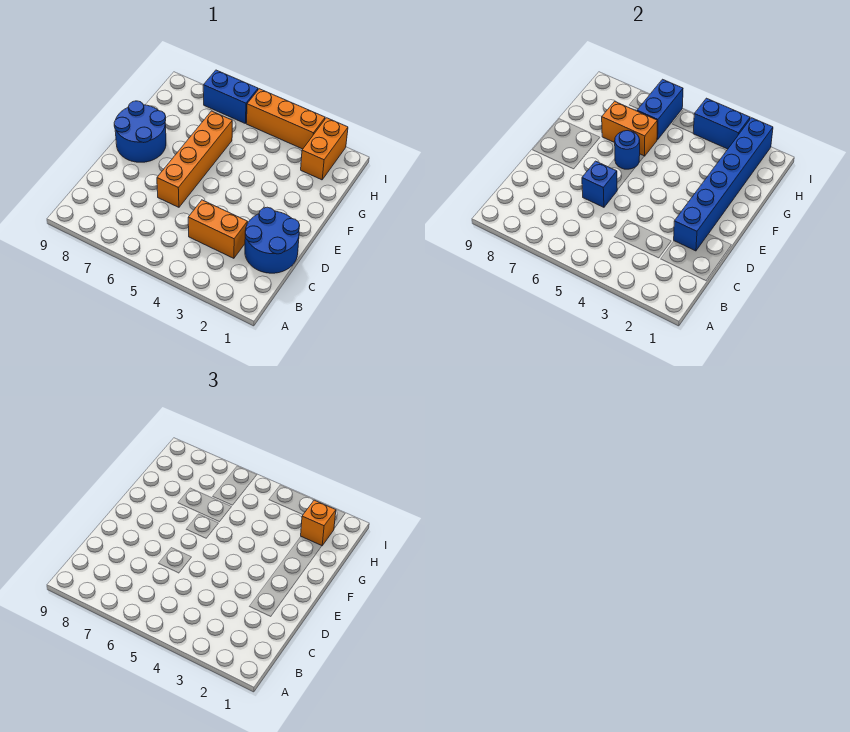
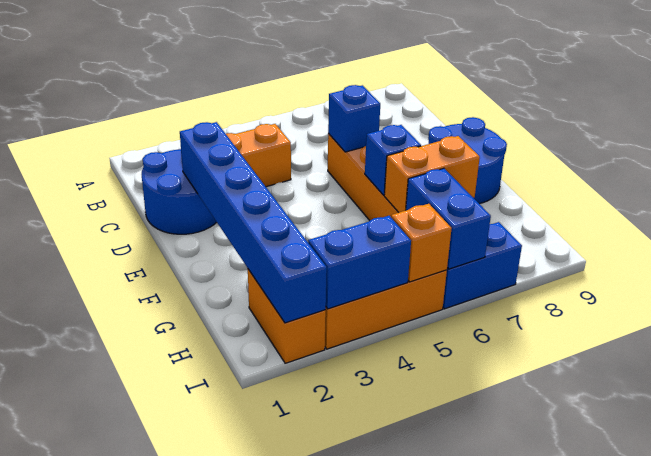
blue round brick F6 level 2 -> blue brick F6 level 2
orange brick H2 level 3 -> orange brick I5 level 2

